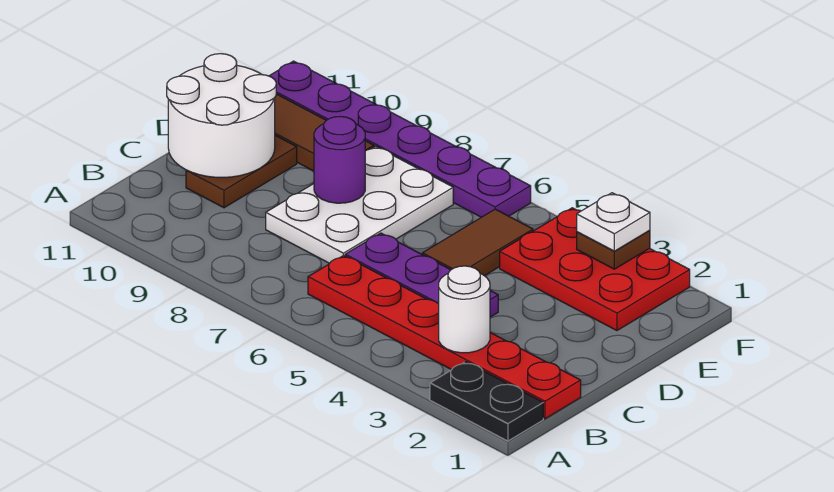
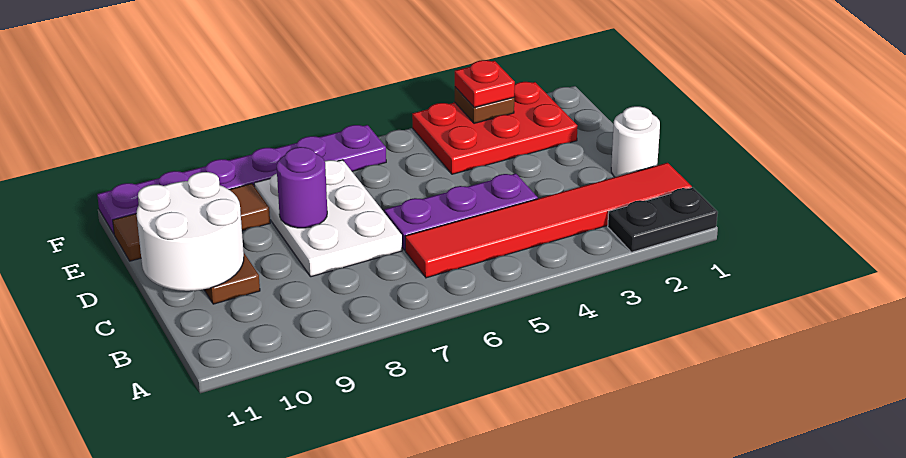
red plate B1:B6 level 1 -> red tile B1:B6 level 1
white round brick B3 level 2 -> white round brick C1 level 1
brown tile D5:E5 level 1 -> none
white plate F3 level 3 -> red plate F3 level 3

